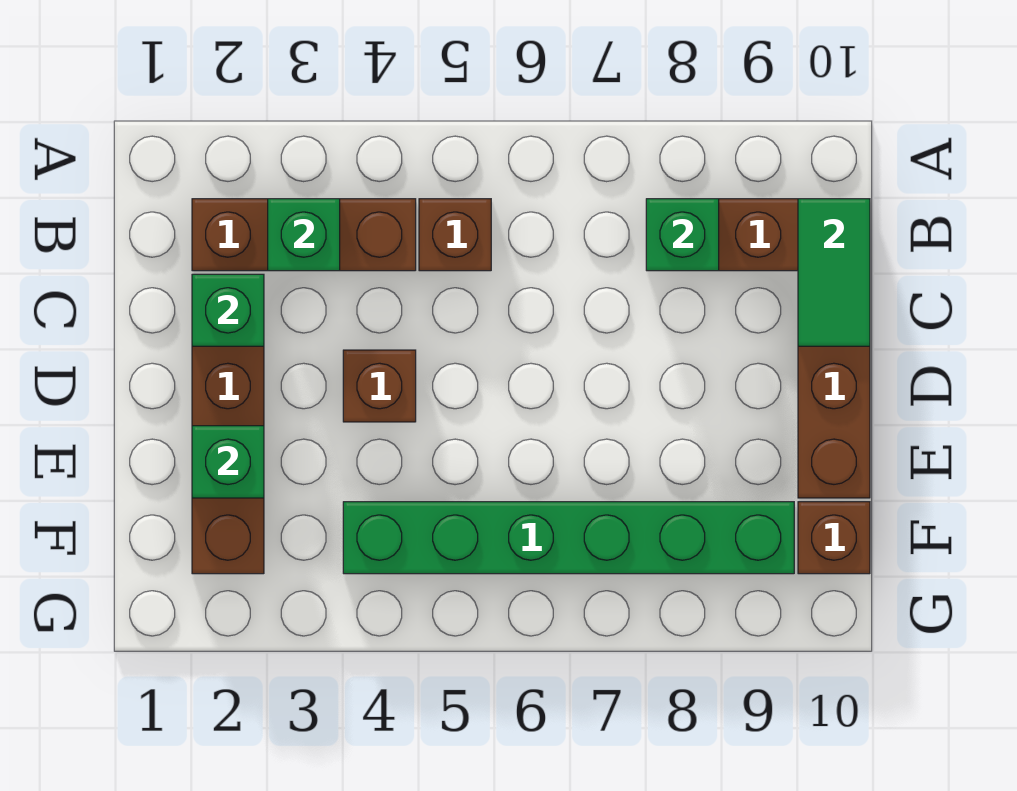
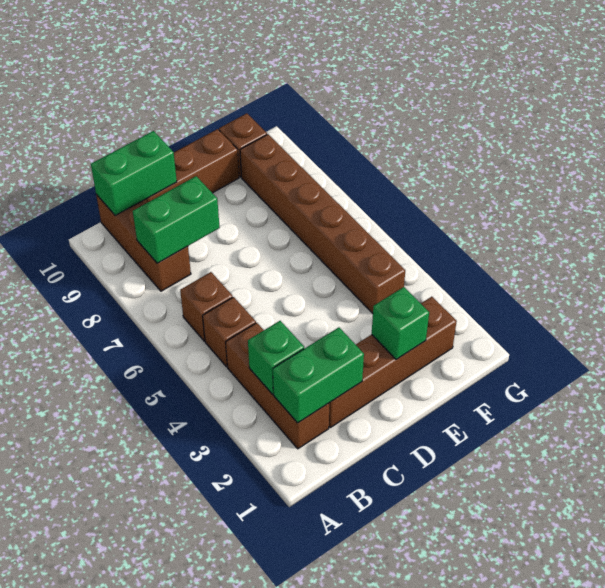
green brick B8 level 2 -> green brick B8:C8 level 2
green tile B10:C10 level 2 -> green brick B10:C10 level 2
green brick C2 level 2 -> green brick B2:C2 level 2
brown brick D4 level 1 -> brown brick B6 level 1
green brick F4:F9 level 1 -> brown brick F4:F9 level 1

